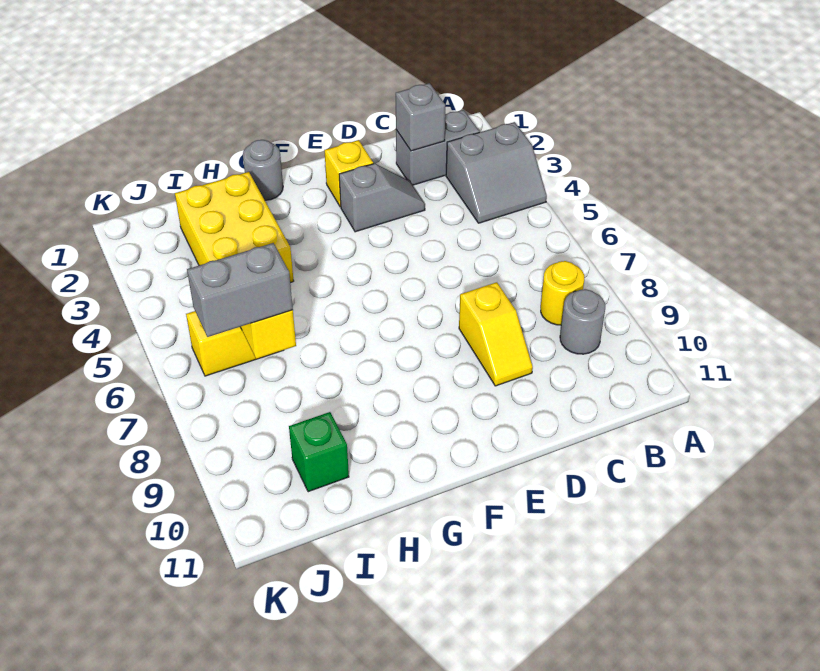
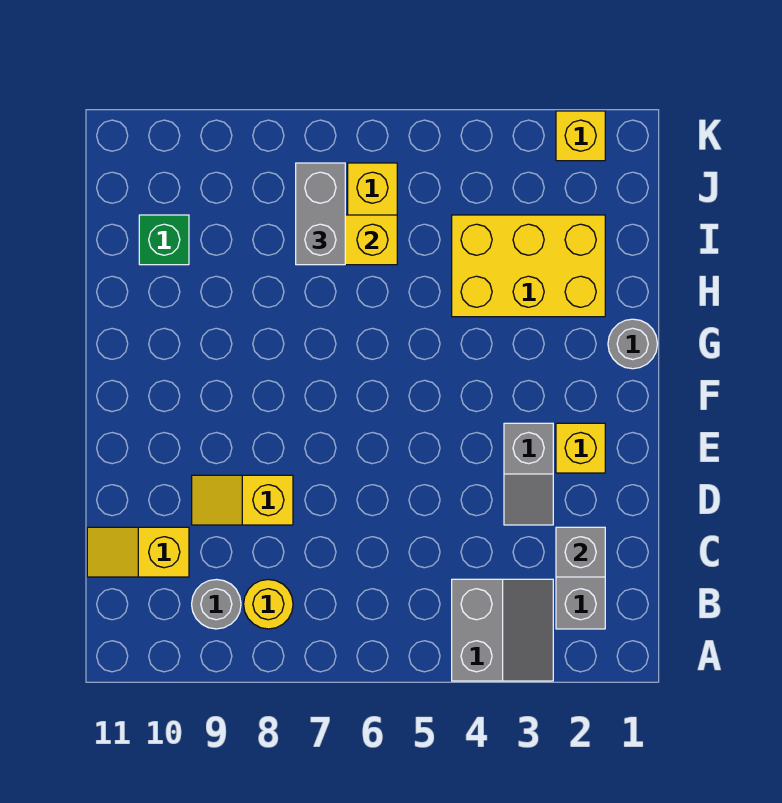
grey slope A3:B4 level 1 top 3 -> grey slope A3:B4 level 1 top 4
none -> yellow slope C10:C11 level 1 top 10
none -> yellow brick K2 level 1

